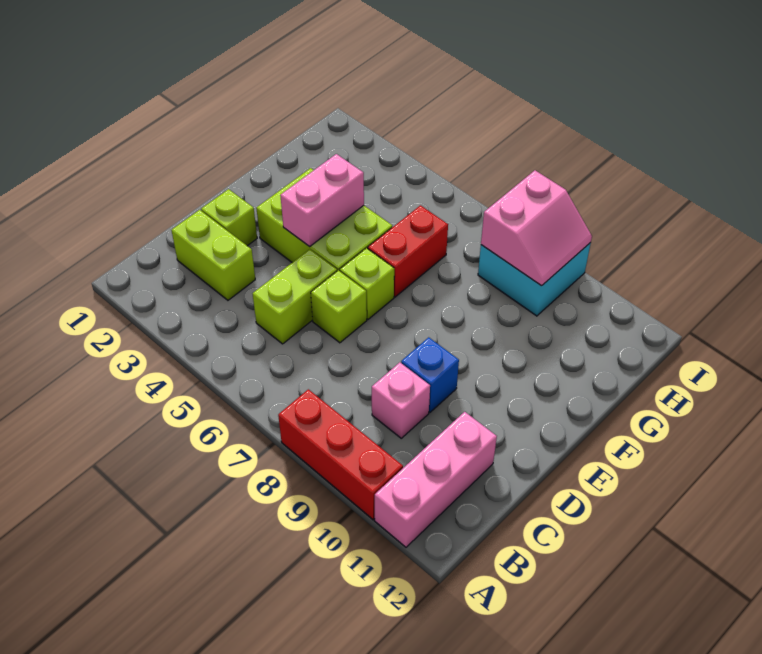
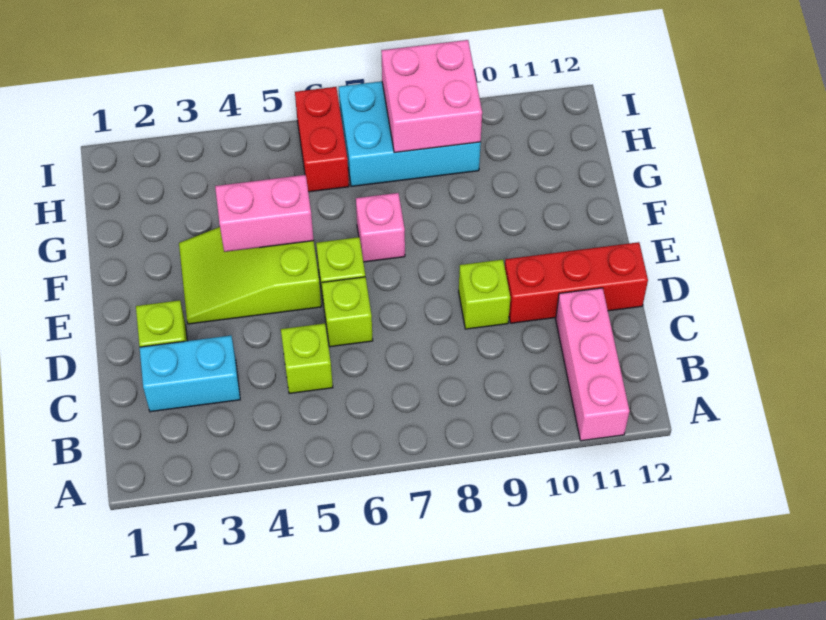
red brick A8:A10 level 1 -> red brick D10:D12 level 1
lime brick C2:C3 level 1 -> cyan brick C2:C3 level 1
lime brick C5:D5 level 1 -> lime brick C5 level 1
pink brick C9 level 1 -> pink brick F7 level 1
blue brick D9 level 1 -> lime brick D9 level 1
lime brick E3:F5 level 1 -> lime slope E3:F5 level 1 top 5
pink brick E4:F4 level 2 -> pink brick F4:F5 level 2
red brick F6:G6 level 1 -> red brick H6:I6 level 1
cyan brick H8:I9 level 1 -> cyan brick H7:I9 level 1
pink slope H8:I9 level 2 top 8 -> pink brick H8:I9 level 2

